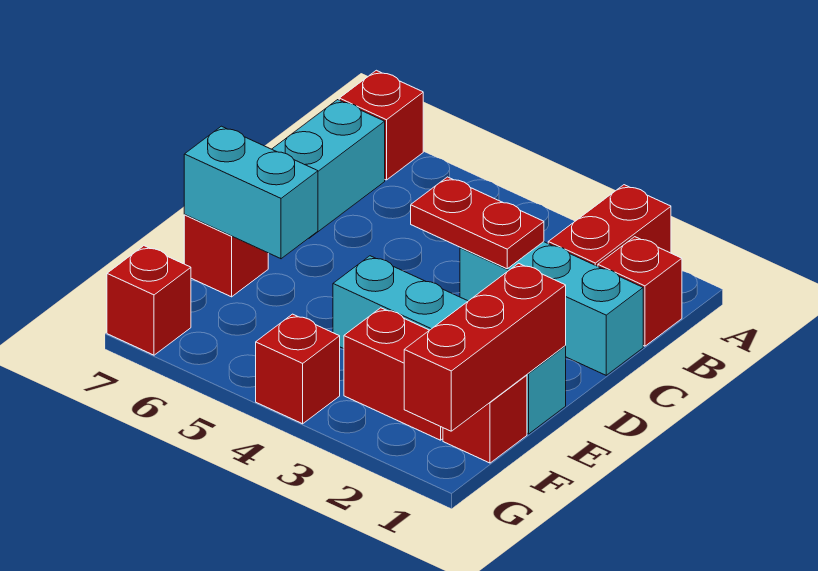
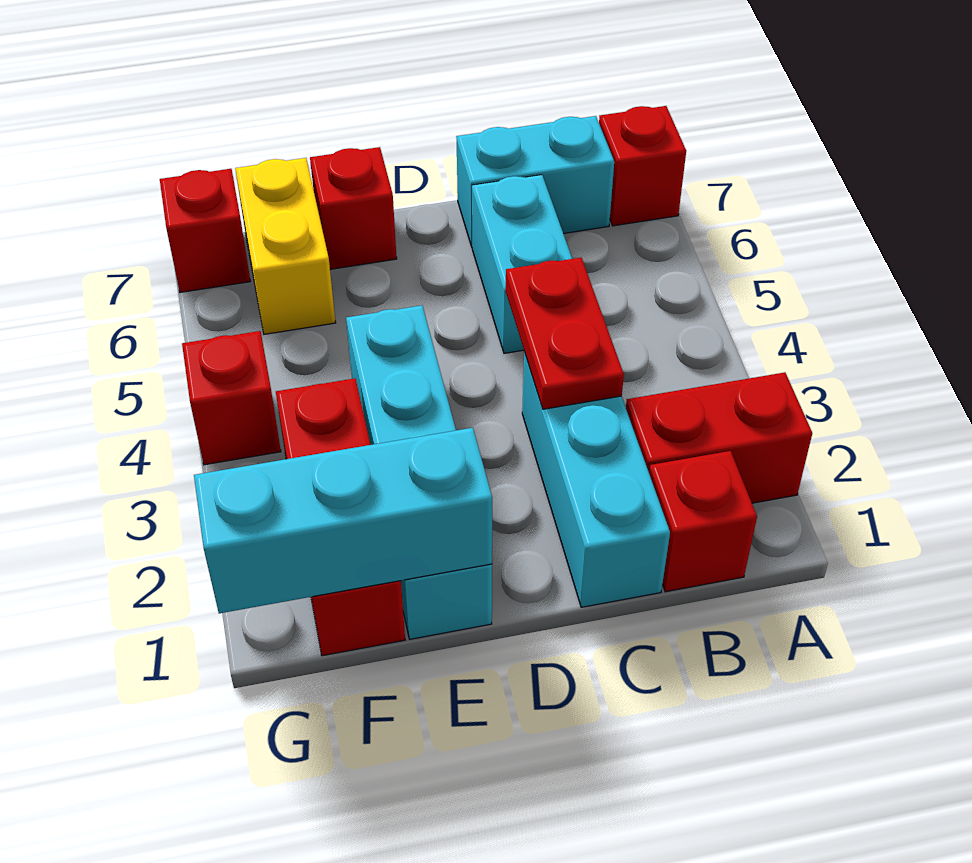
red brick E1:G1 level 2 -> cyan brick E1:G1 level 2
cyan brick E6:E7 level 2 -> cyan brick C5:C6 level 1
none -> yellow brick F6:F7 level 1

